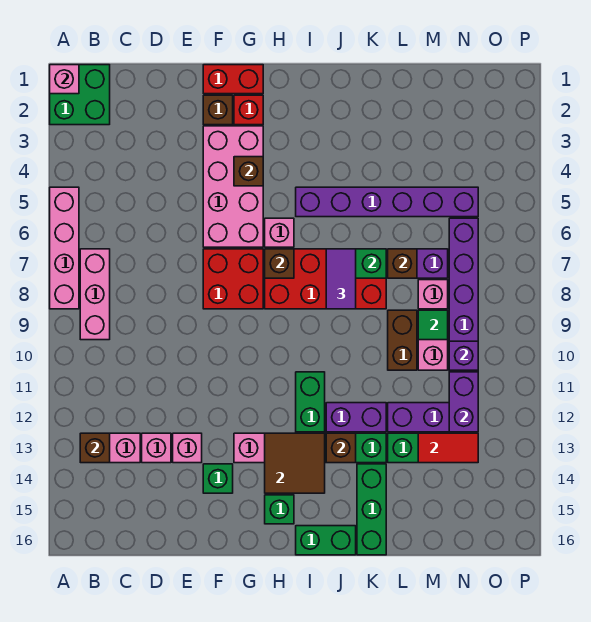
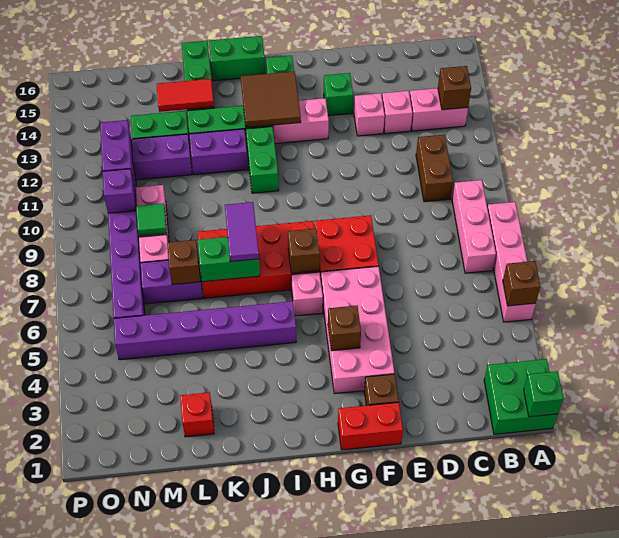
pink brick A1 level 2 -> green brick A1 level 2
red brick G2 level 1 -> red brick L2 level 1
brown brick J13 level 2 -> brown brick A5 level 2
brown brick L9:L10 level 1 -> brown brick C10:C11 level 1
red tile M13:N13 level 2 -> red tile K14:L14 level 2

